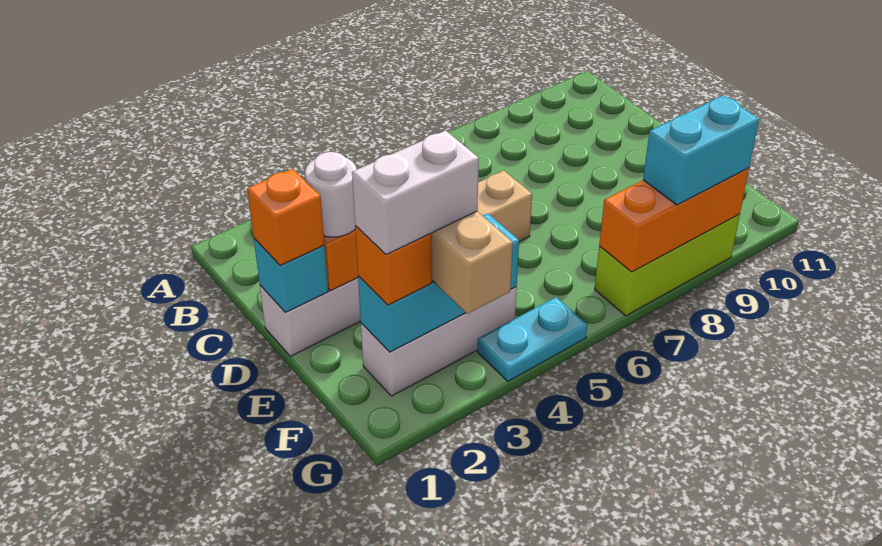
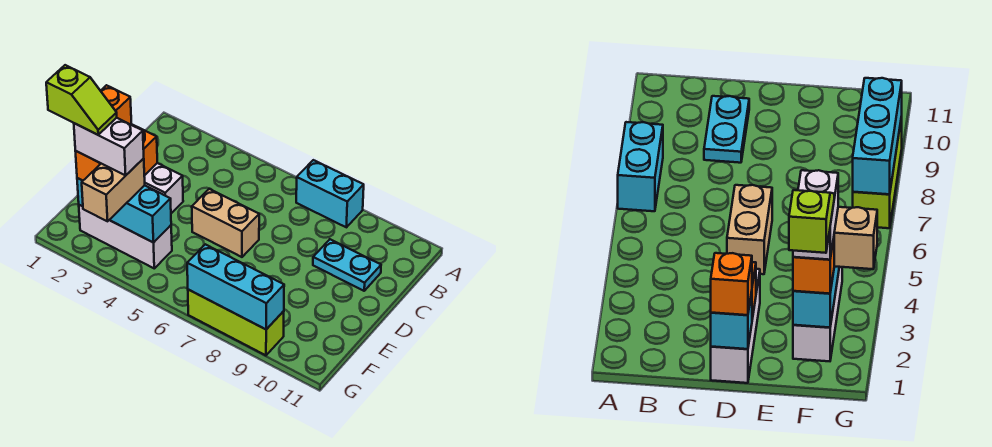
white round brick D2 level 3 -> none
none -> lime slope F1:F2 level 5 top 1
cyan plate G4:G5 level 1 -> cyan plate C9:C10 level 1
orange brick G7:G9 level 2 -> cyan brick G7:G9 level 2
cyan brick G8:G9 level 3 -> cyan brick A7:A8 level 1

